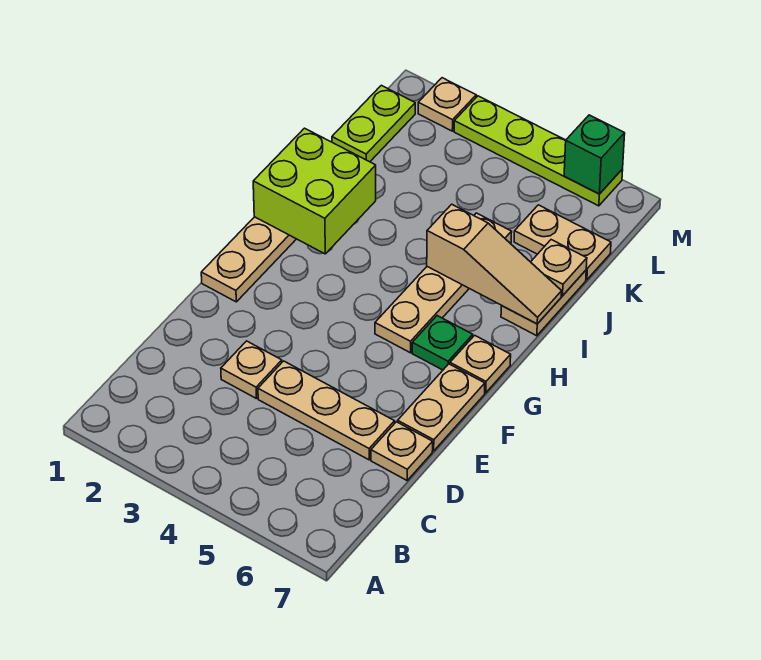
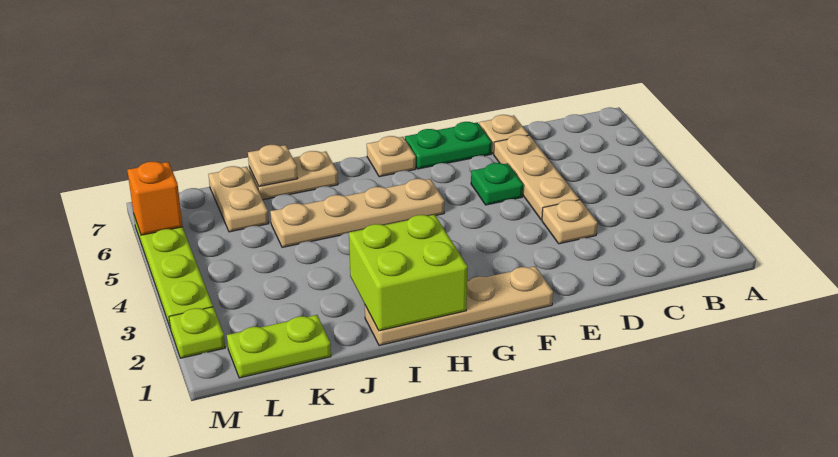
tan plate E7:F7 level 1 -> green plate E7:F7 level 1
green plate G6 level 1 -> green plate E5 level 1
tan slope I5:I7 level 2 top 5 -> none
tan plate M2 level 1 -> lime plate M2 level 1
green brick M6 level 2 -> orange brick M6 level 2

